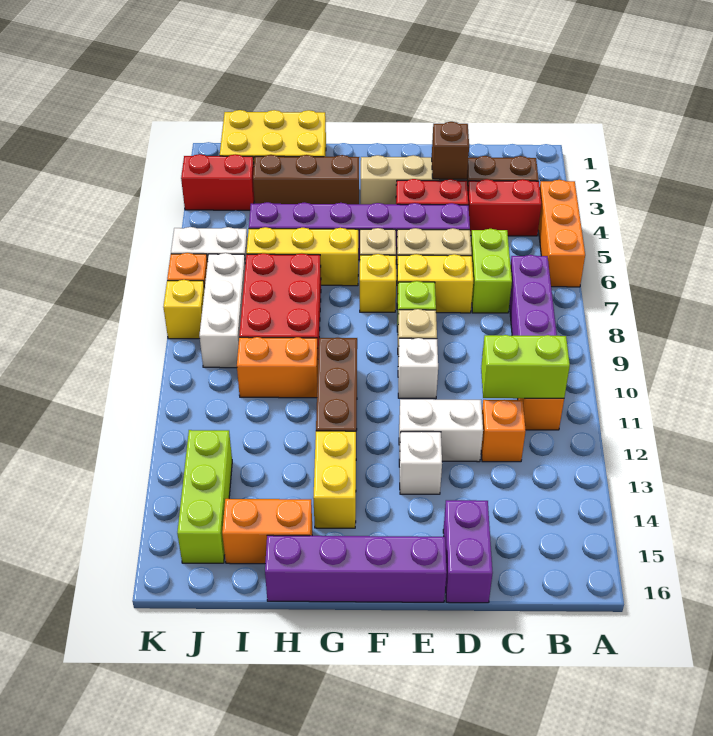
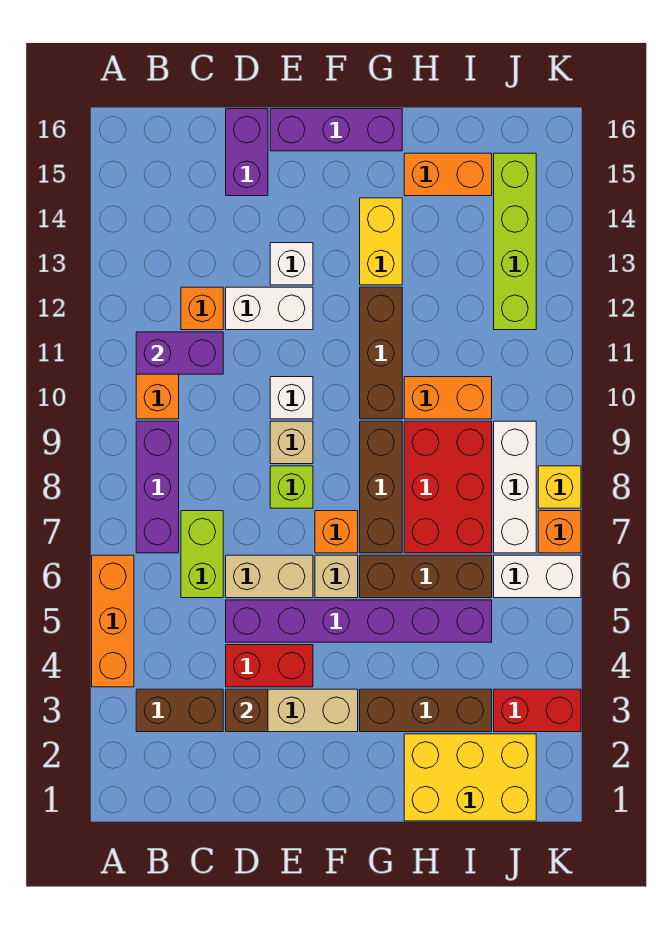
red brick B4:C4 level 1 -> none
lime brick B11:C11 level 2 -> purple brick B11:C11 level 2
yellow brick D7:E7 level 1 -> none
purple brick E16:H16 level 1 -> purple brick E16:G16 level 1
yellow brick F7 level 1 -> orange brick F7 level 1
yellow brick G6:I6 level 1 -> brown brick G6:I6 level 1
none -> brown brick G7:G9 level 1
lime brick J13:J15 level 1 -> lime brick J12:J15 level 1

